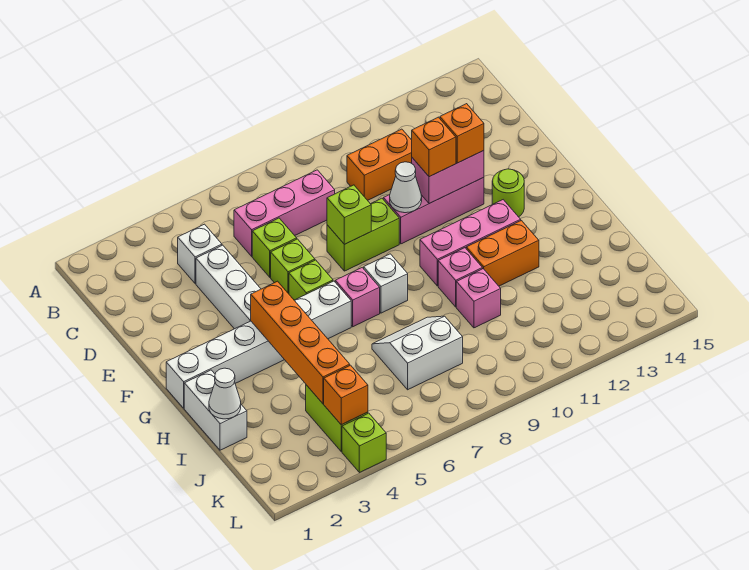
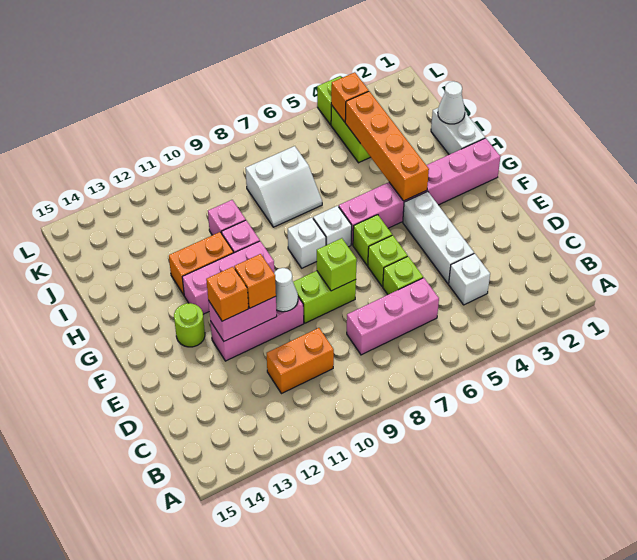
white brick G1:G6 level 1 -> pink brick G1:G6 level 1
pink brick G7 level 1 -> white brick G7 level 1

